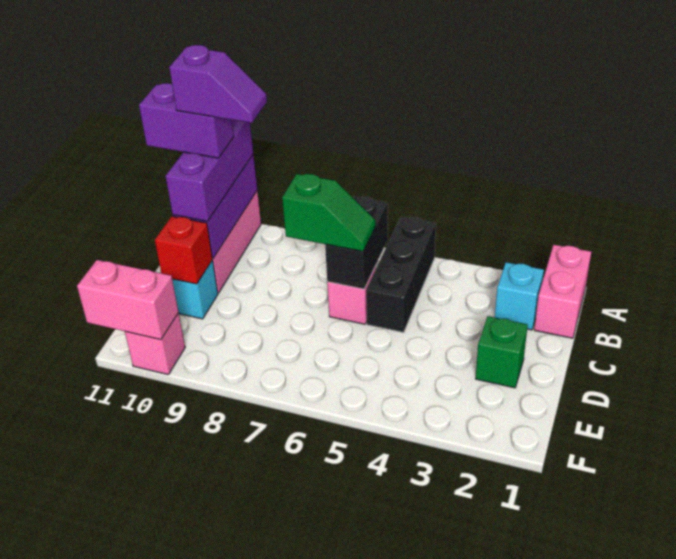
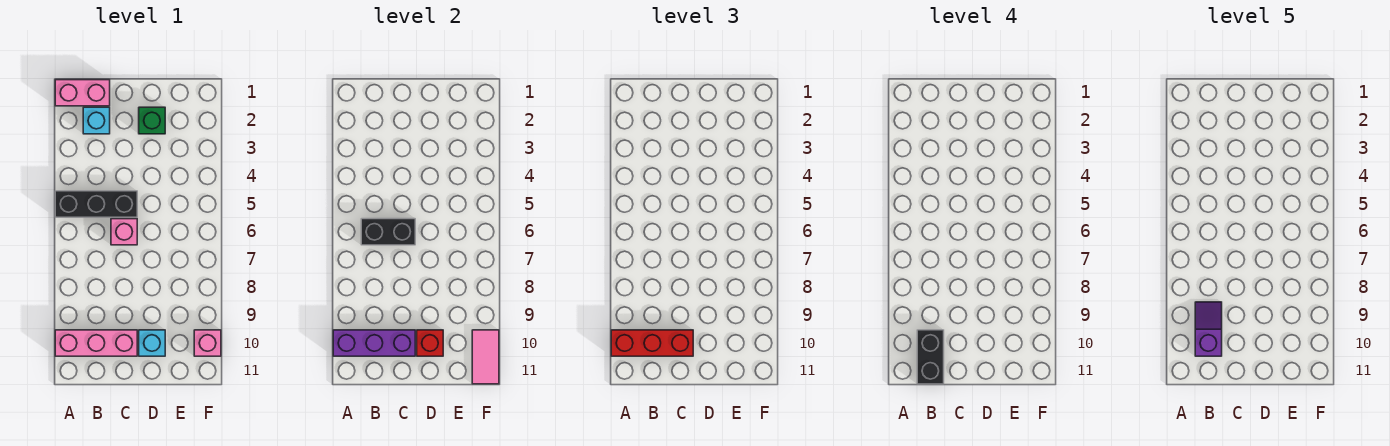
purple brick A10:C10 level 3 -> red brick A10:C10 level 3
purple brick B10:B11 level 4 -> black brick B10:B11 level 4
green slope C6:C7 level 3 top 7 -> none
pink brick F10:F11 level 2 -> pink tile F10:F11 level 2

